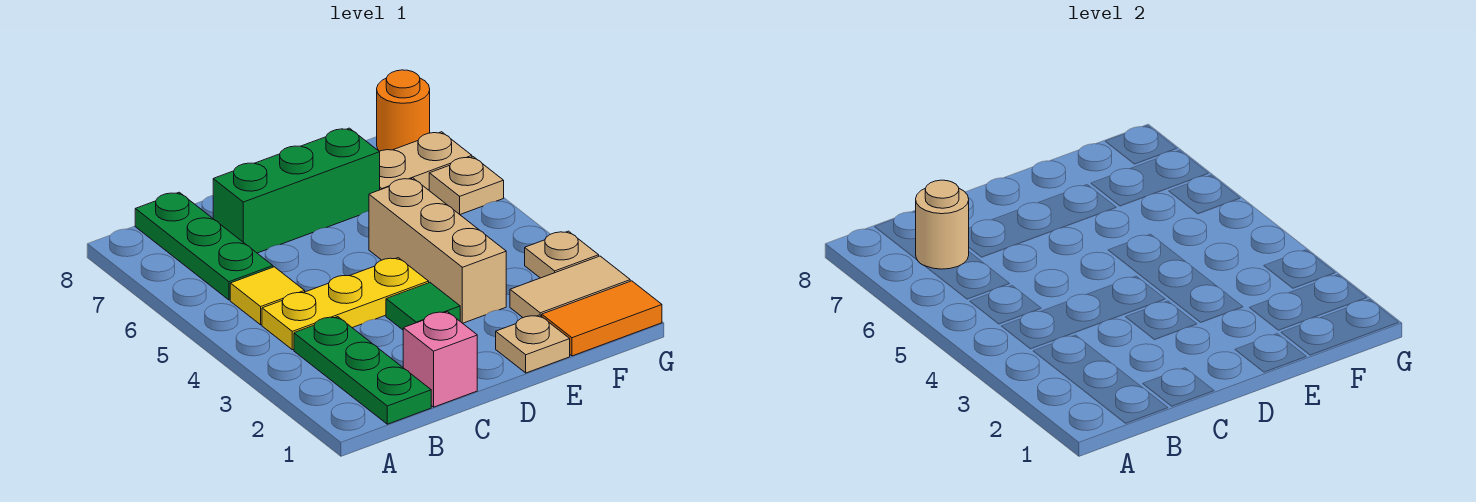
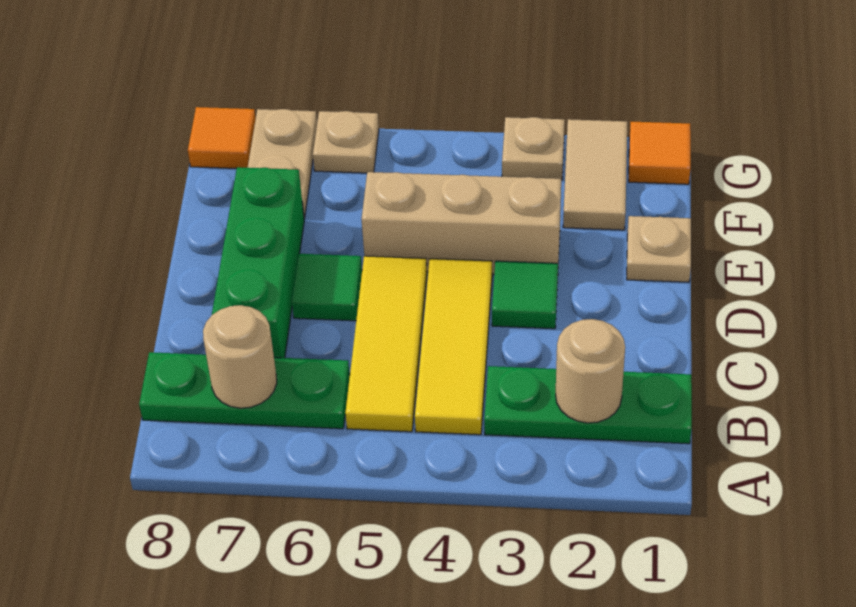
none -> tan round brick B2 level 2
yellow plate B4:D4 level 1 -> yellow tile B4:D4 level 1
yellow tile B5 level 1 -> yellow tile B5:D5 level 1
pink brick C1 level 1 -> none
none -> green tile D6 level 1
orange tile F1:G1 level 1 -> orange tile G1 level 1
orange round brick G8 level 1 -> orange tile G8 level 1

